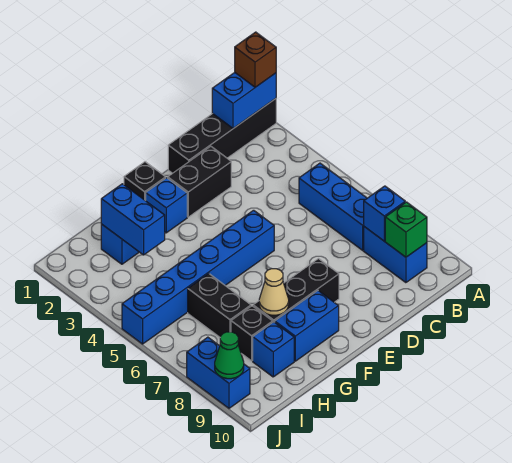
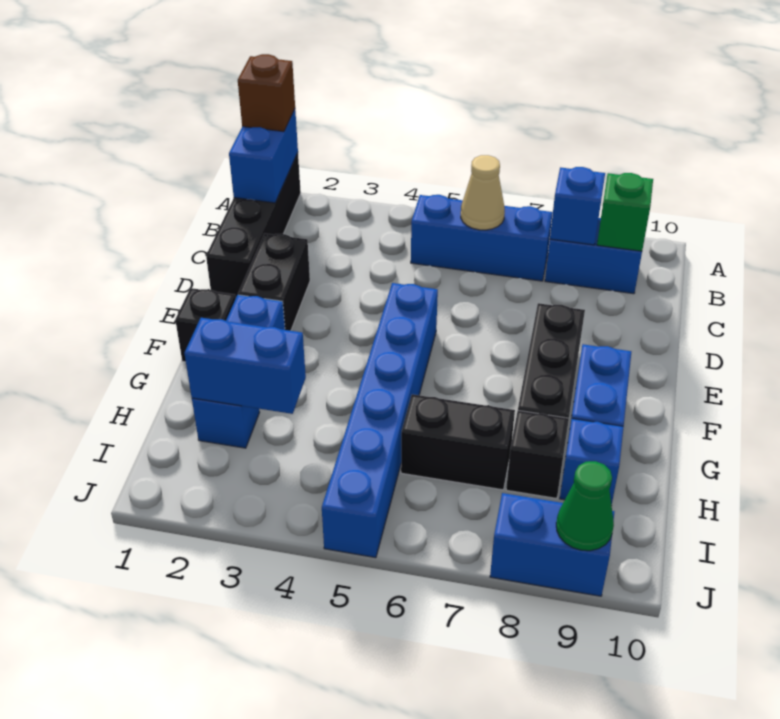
tan cone G8 level 2 -> tan cone B6 level 2

